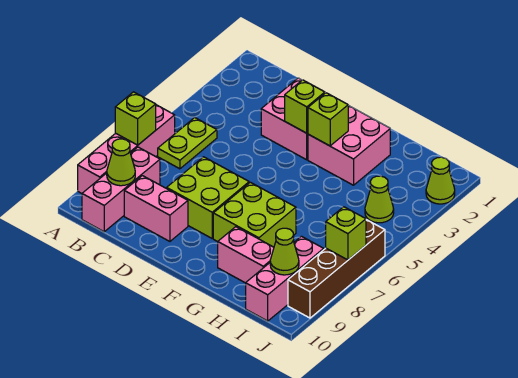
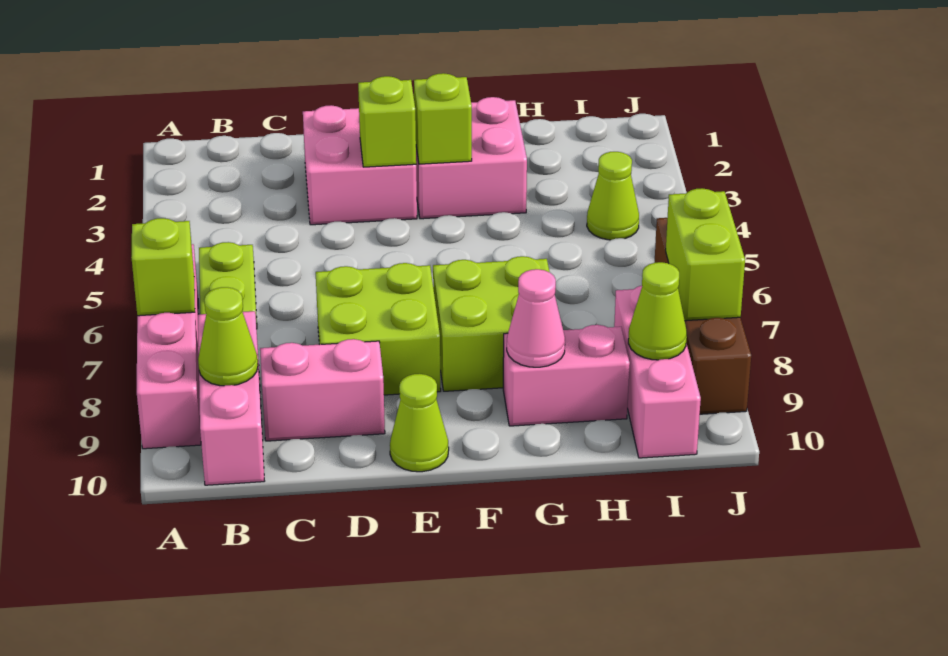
none -> pink cone G9 level 2
lime cone J2 level 1 -> lime cone E10 level 1
lime brick J7 level 2 -> lime brick J7:J8 level 2

